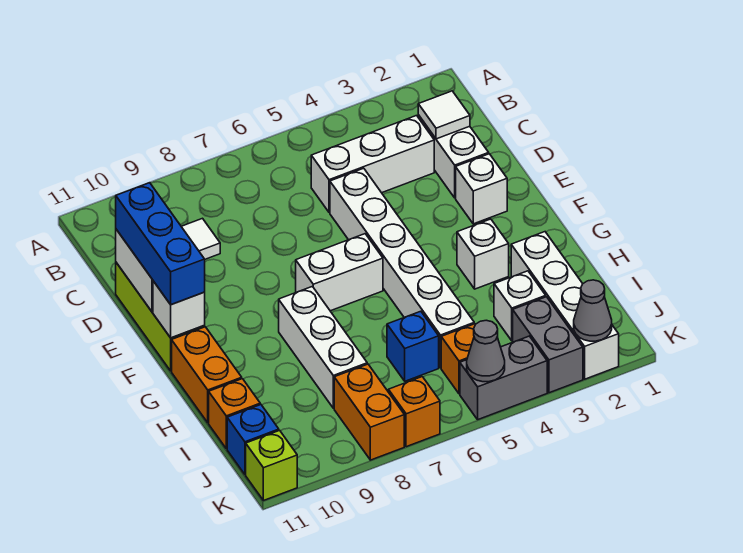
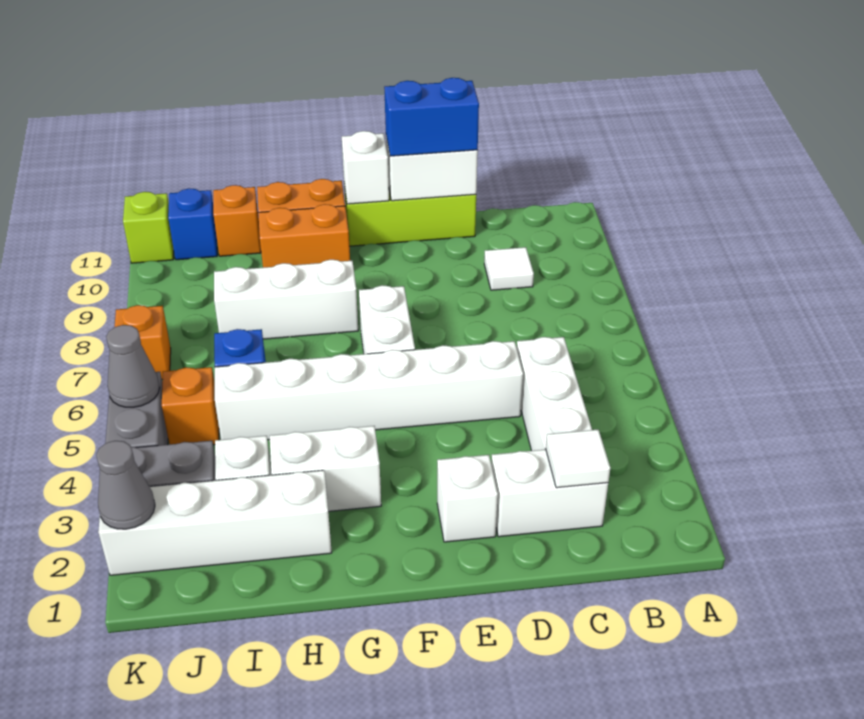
blue brick D11:F11 level 3 -> blue brick D11:E11 level 3
white brick G3 level 1 -> white brick G3:H3 level 1
orange brick J8:K8 level 1 -> orange brick G10:H10 level 1

